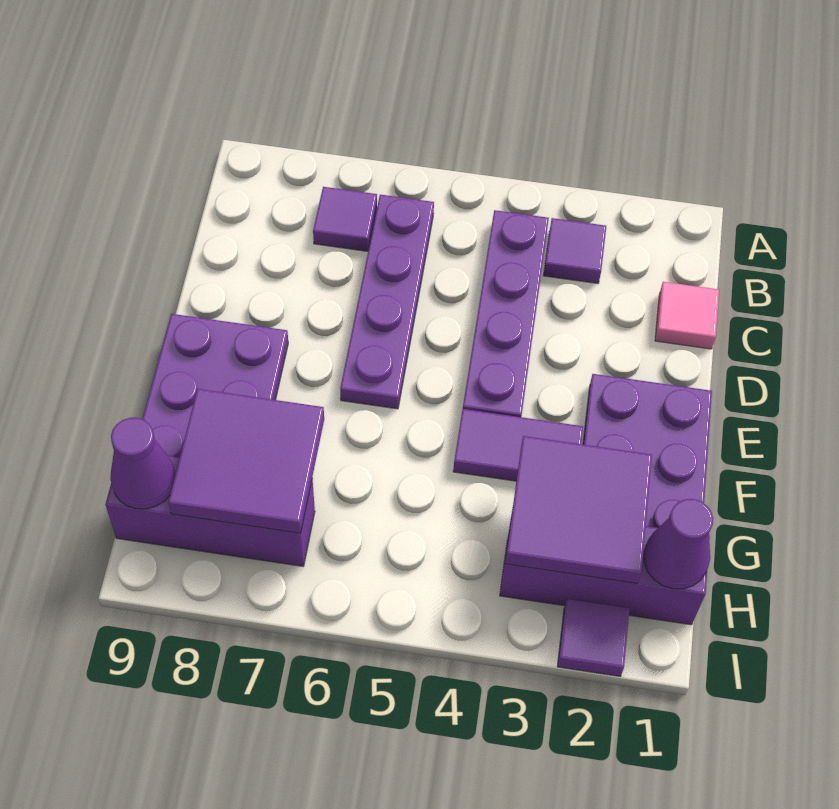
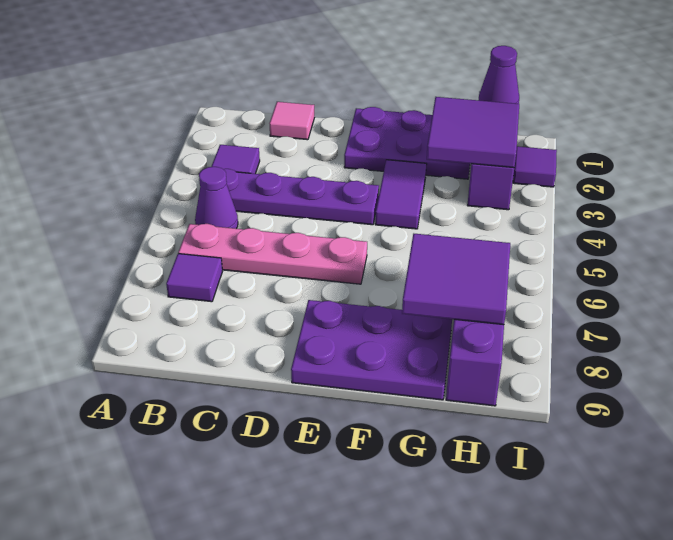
purple plate B6:E6 level 1 -> pink plate B6:E6 level 1
purple cone H9 level 2 -> purple cone B5 level 1

